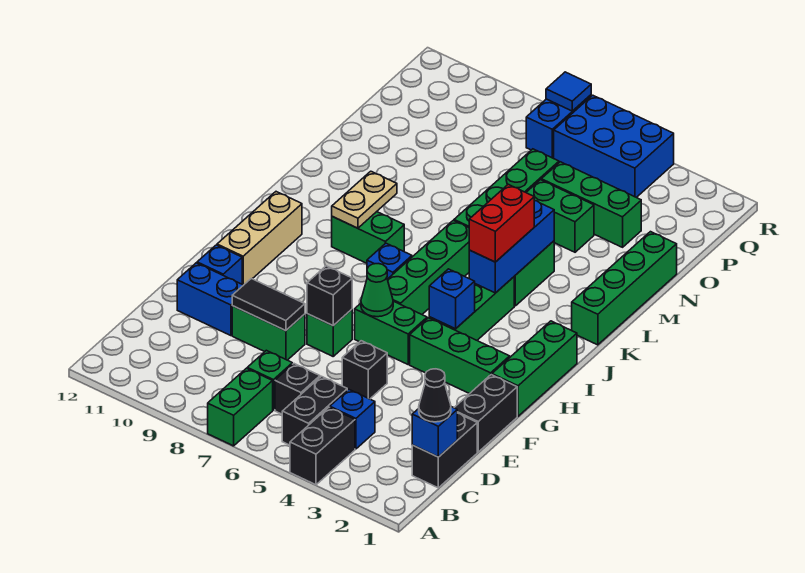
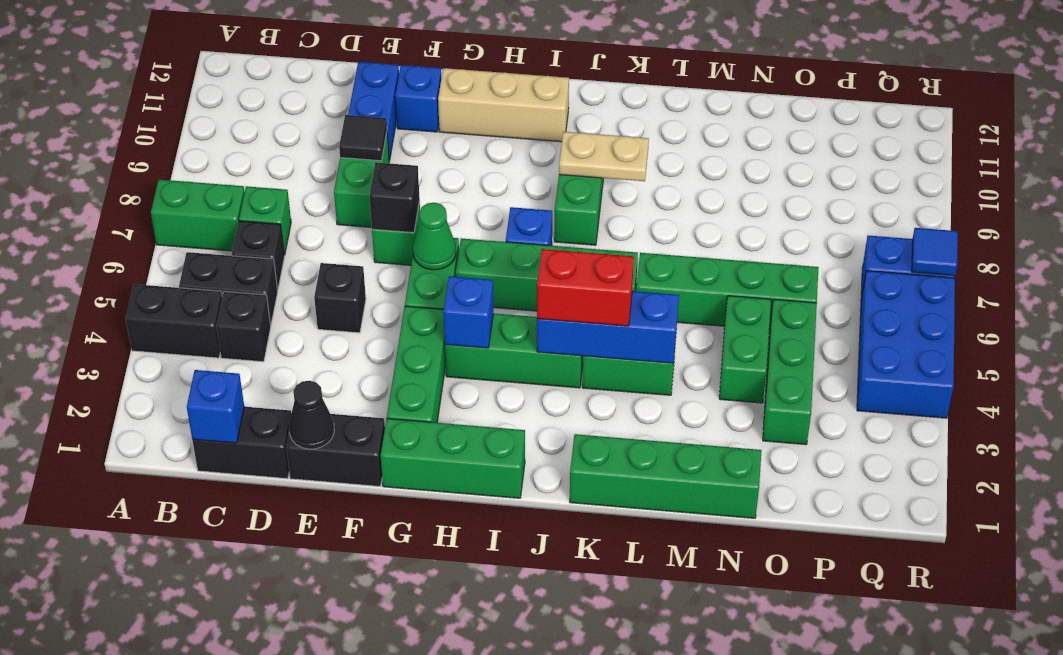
black cone C1 level 3 -> black cone E1 level 2
blue brick C4 level 1 -> black brick C4 level 1
black tile E8:E9 level 2 -> black tile E9 level 2

